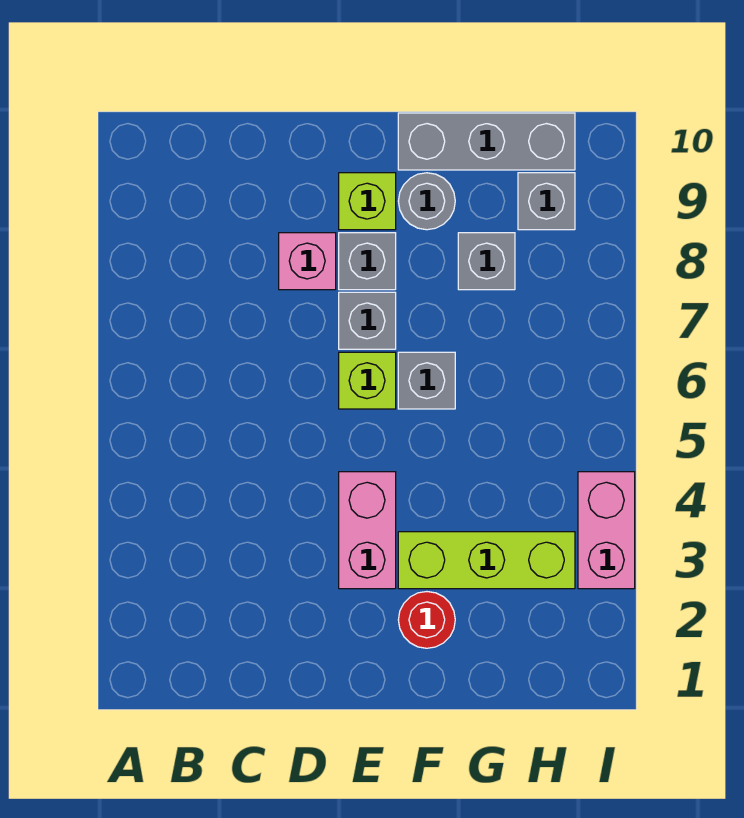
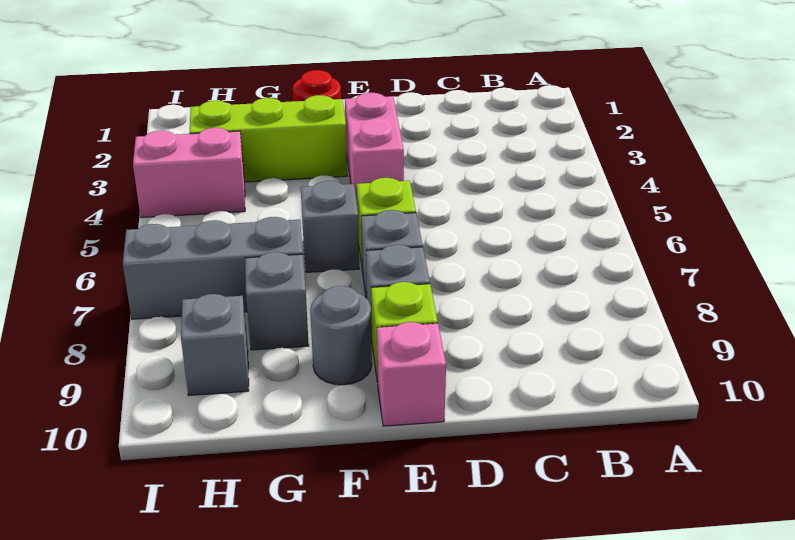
pink brick D8 level 1 -> pink brick E10 level 1
grey brick F10:H10 level 1 -> grey brick G7:I7 level 1
pink brick I3:I4 level 1 -> pink brick H4:I4 level 1

